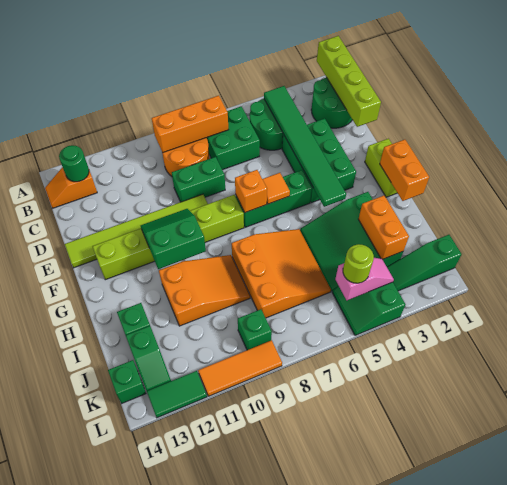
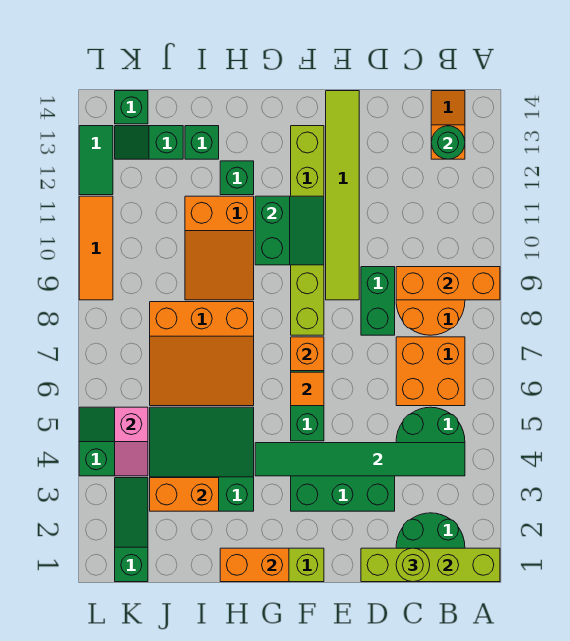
green brick B6:C7 level 1 -> orange brick B6:C7 level 1
orange brick B7:B9 level 2 -> orange brick A9:C9 level 2
lime round brick K5 level 3 -> lime round brick C1 level 3
green brick K9 level 1 -> green brick H12 level 1

